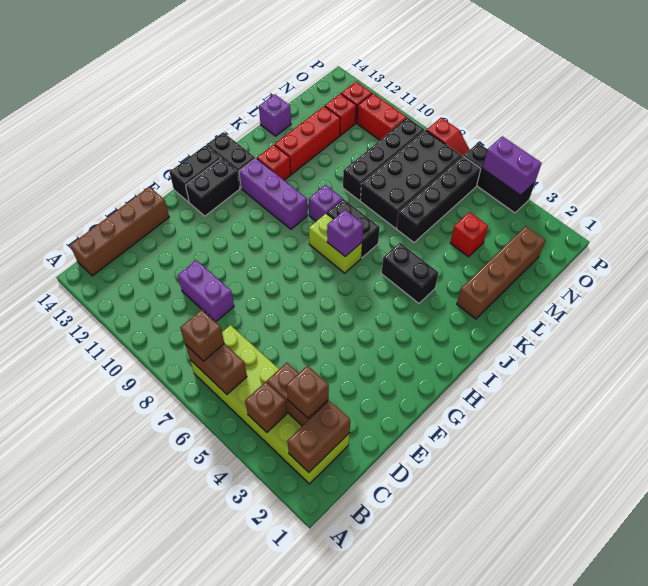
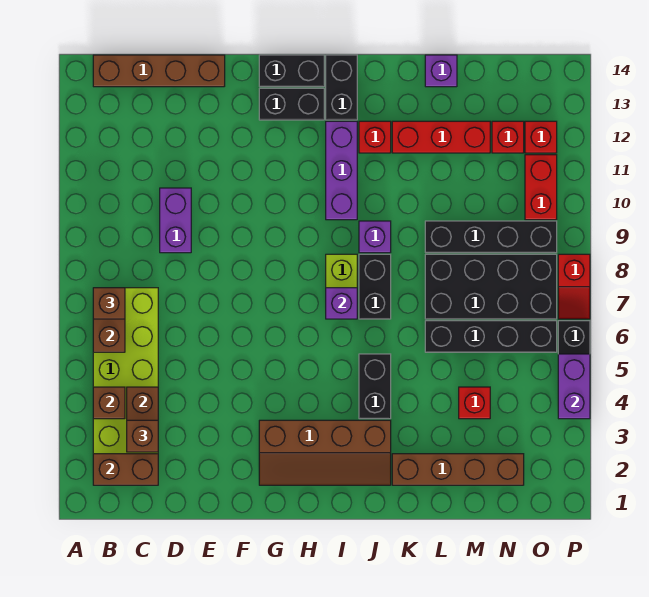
none -> brown slope G2:J3 level 1 top 3

